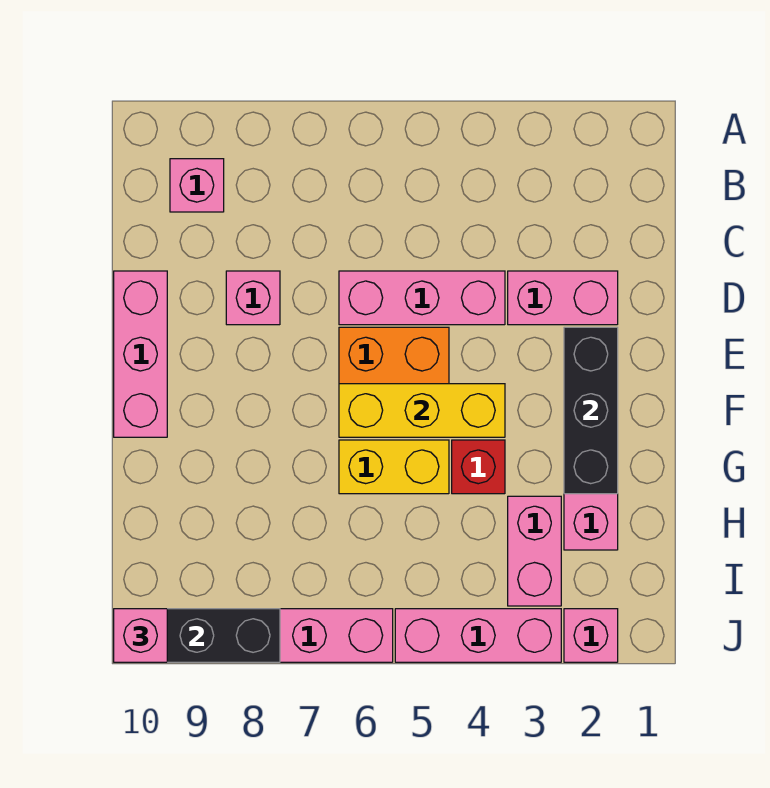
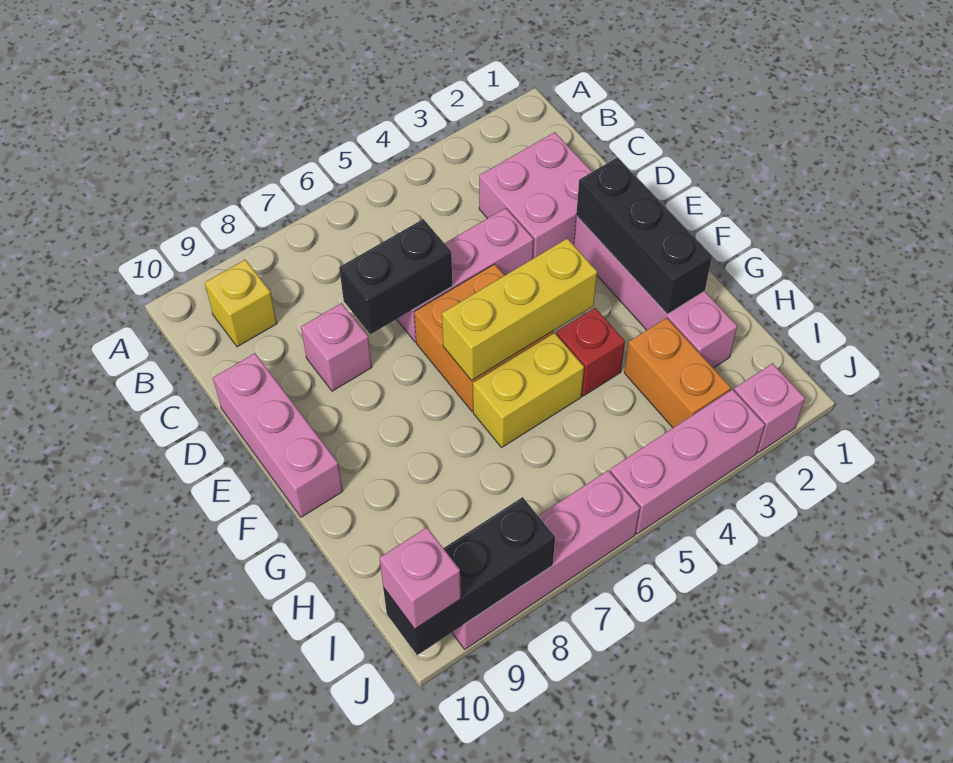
pink brick B9 level 1 -> yellow brick B9 level 1
pink brick D2:D3 level 1 -> pink brick C2:D3 level 1
none -> black brick D6:D7 level 2
pink brick H3:I3 level 1 -> orange brick H3:I3 level 1

